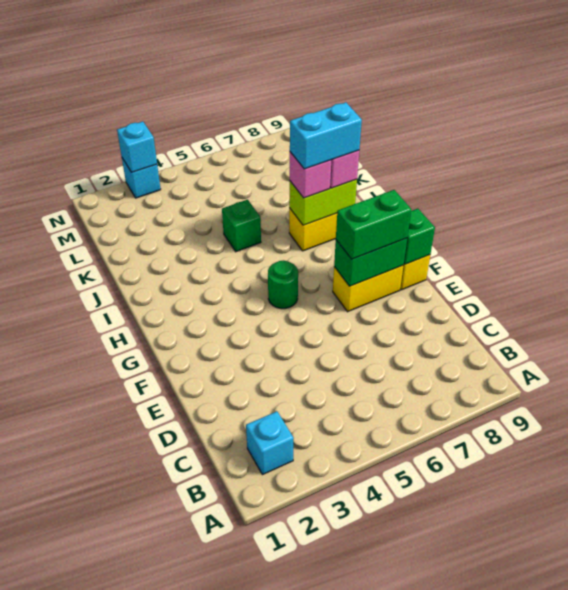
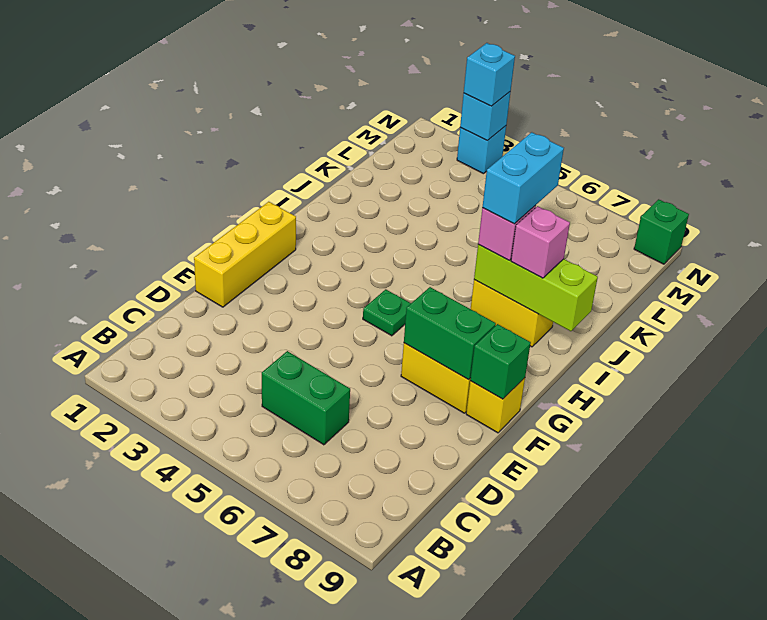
cyan brick B2 level 1 -> cyan brick N3 level 3
none -> yellow brick E1:G1 level 1
green brick F7:F8 level 3 -> green brick C5:C6 level 1
green round brick G5 level 1 -> green plate G5 level 1
lime brick I7:I8 level 2 -> lime brick I7:I9 level 2
cyan brick I7:I8 level 4 -> cyan brick I7:J7 level 4
green brick J5 level 1 -> green brick N9 level 1

